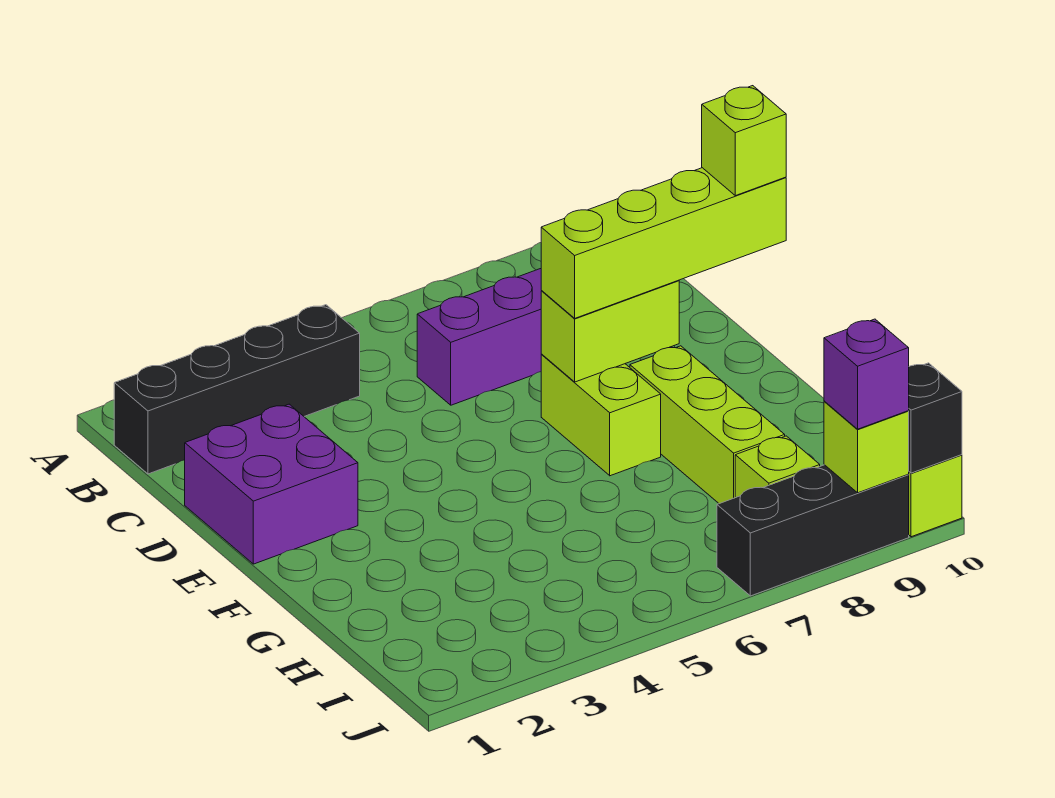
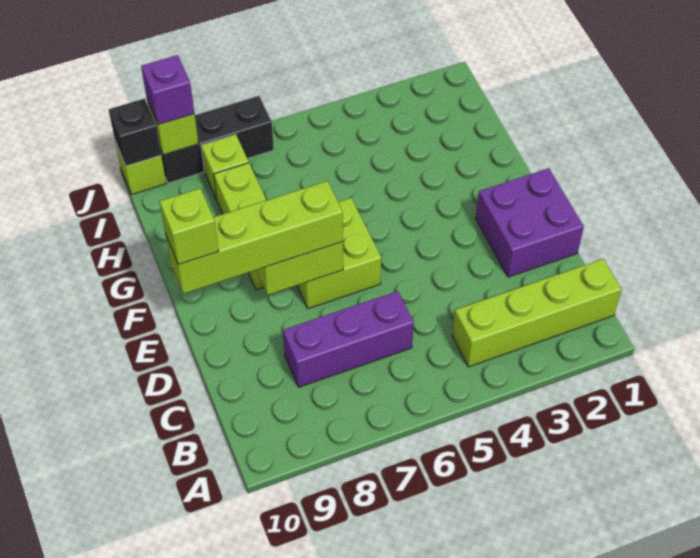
black brick B1:B4 level 1 -> lime brick B1:B4 level 1
lime brick E7:F7 level 1 -> lime brick E6:F7 level 1

